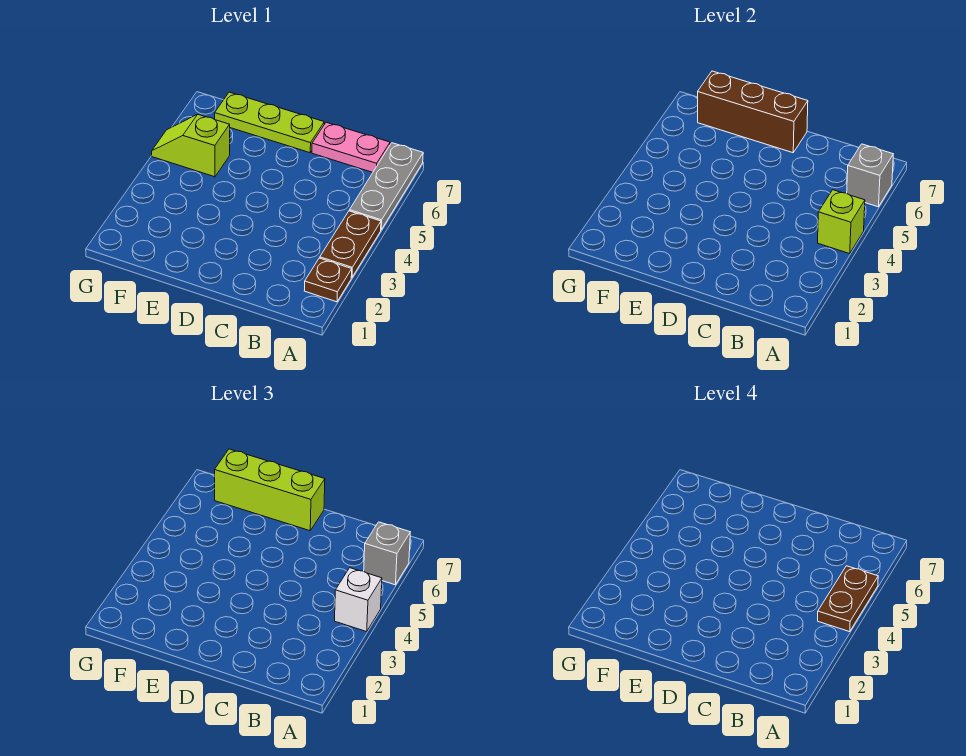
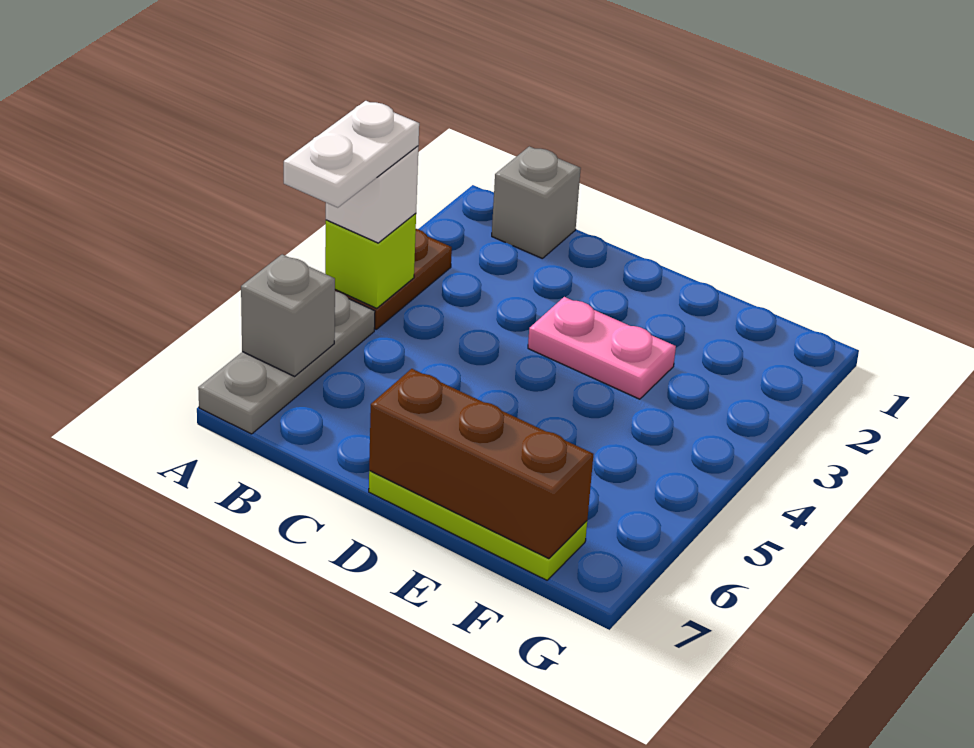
brown plate A2 level 1 -> none
brown plate A4:A5 level 4 -> white plate A4:A5 level 4
grey brick A6 level 3 -> grey brick B1 level 1
pink plate B7:C7 level 1 -> pink plate D3:E3 level 1
lime brick D7:F7 level 3 -> none
lime slope F5:G5 level 1 top F -> none

